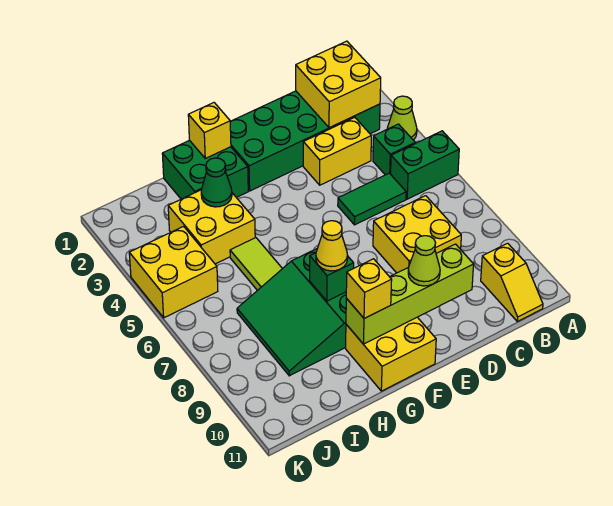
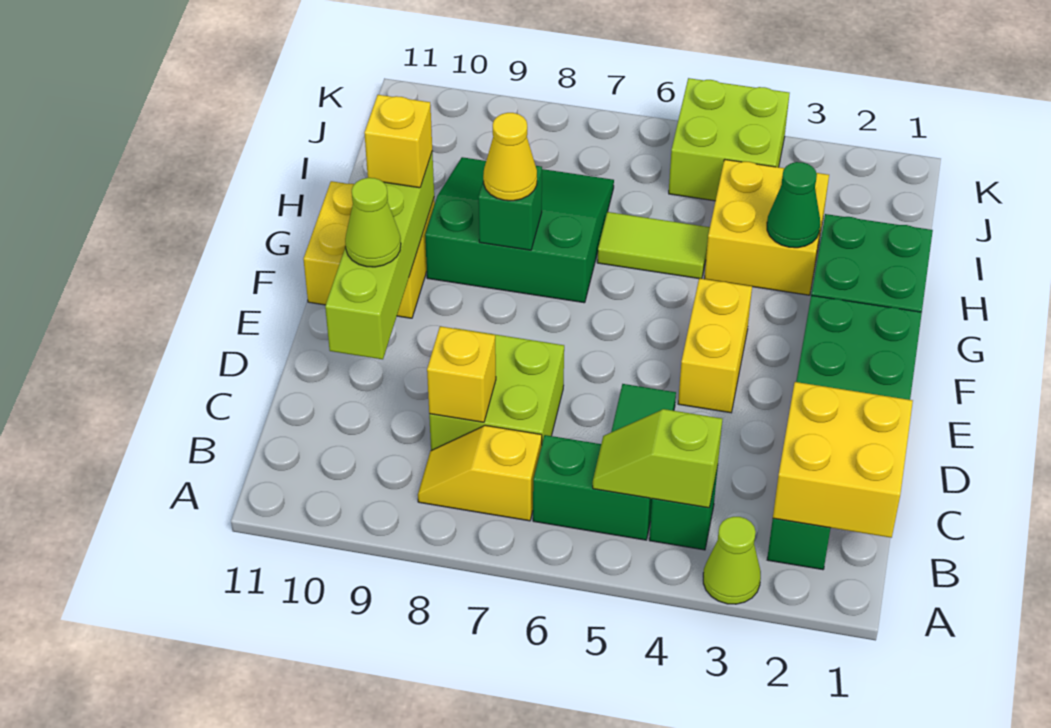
green brick A5:B5 level 1 -> green brick B5:B6 level 1
none -> lime slope B4:B5 level 2 top 4
yellow slope B10:B11 level 1 top 10 -> yellow slope B7:B8 level 1 top 7
yellow brick C3:D3 level 1 -> yellow brick E4:F4 level 1
yellow brick C7:D8 level 1 -> lime brick C7:D8 level 1
yellow brick G1 level 2 -> yellow brick C8 level 2
yellow brick J4:K5 level 1 -> lime brick J4:K5 level 1

